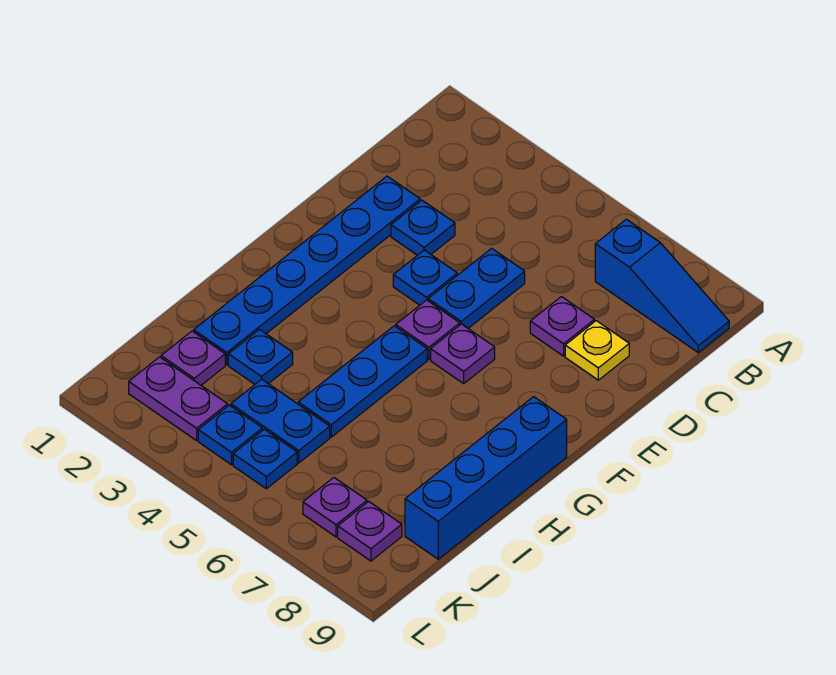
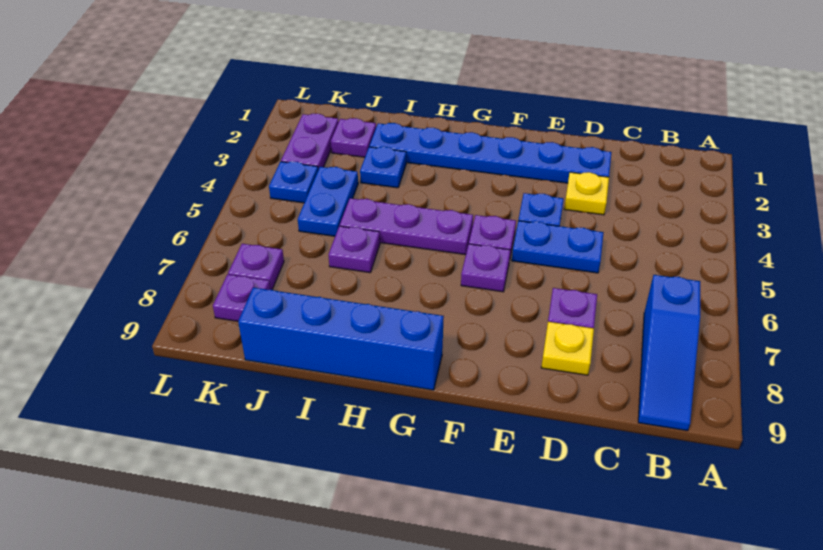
blue plate D3 level 1 -> yellow plate D3 level 1
blue plate G5:I5 level 1 -> purple plate G5:I5 level 1
none -> purple plate I6 level 1
blue plate K5 level 1 -> none

